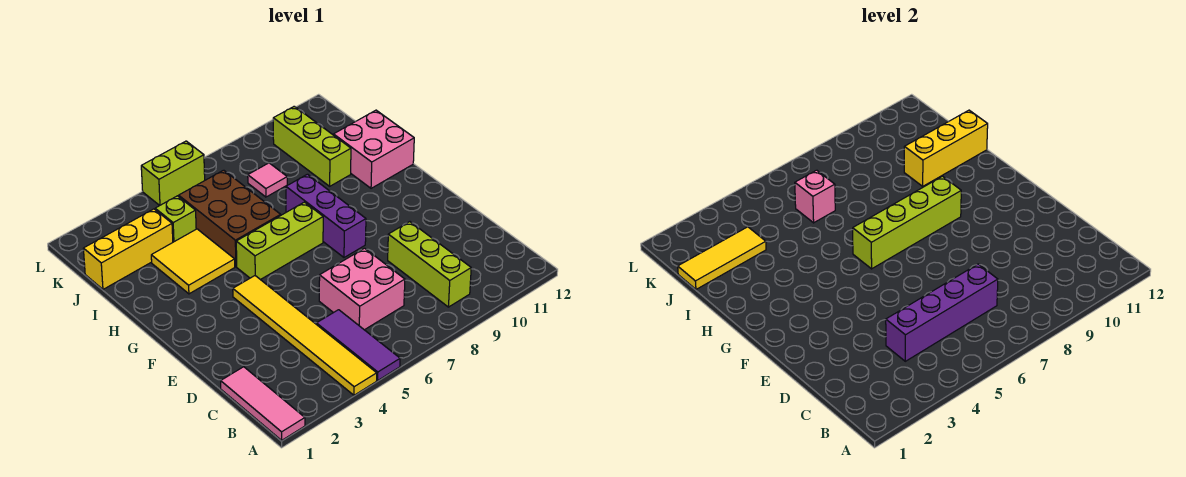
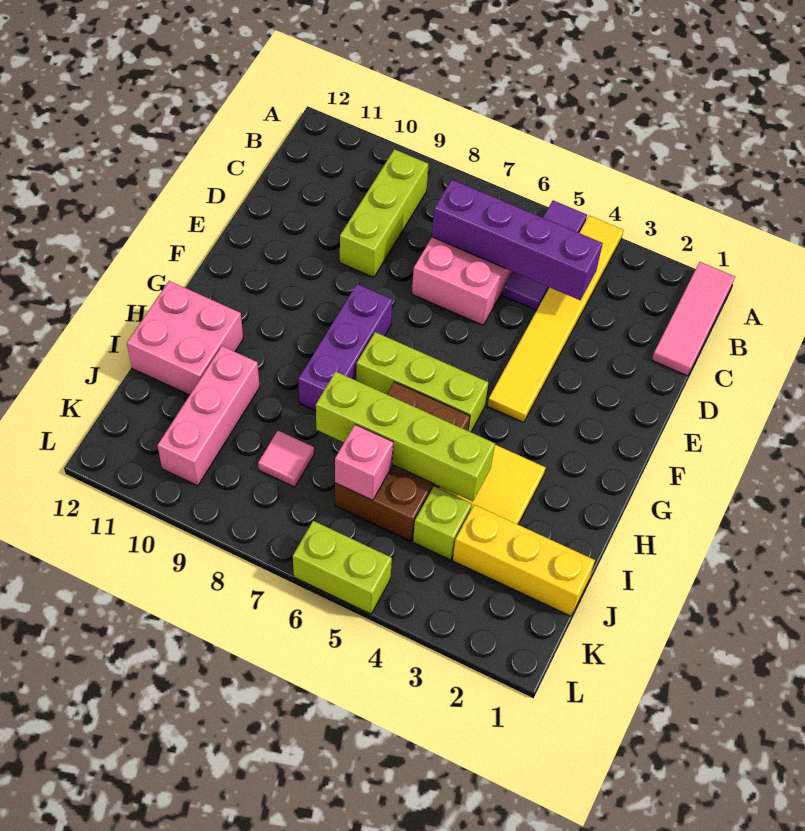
lime brick G6:G9 level 2 -> lime brick I4:I7 level 2
lime brick I10:K10 level 1 -> pink brick I10:K10 level 1
yellow brick I10:I12 level 2 -> none
yellow tile J1:J3 level 2 -> none

